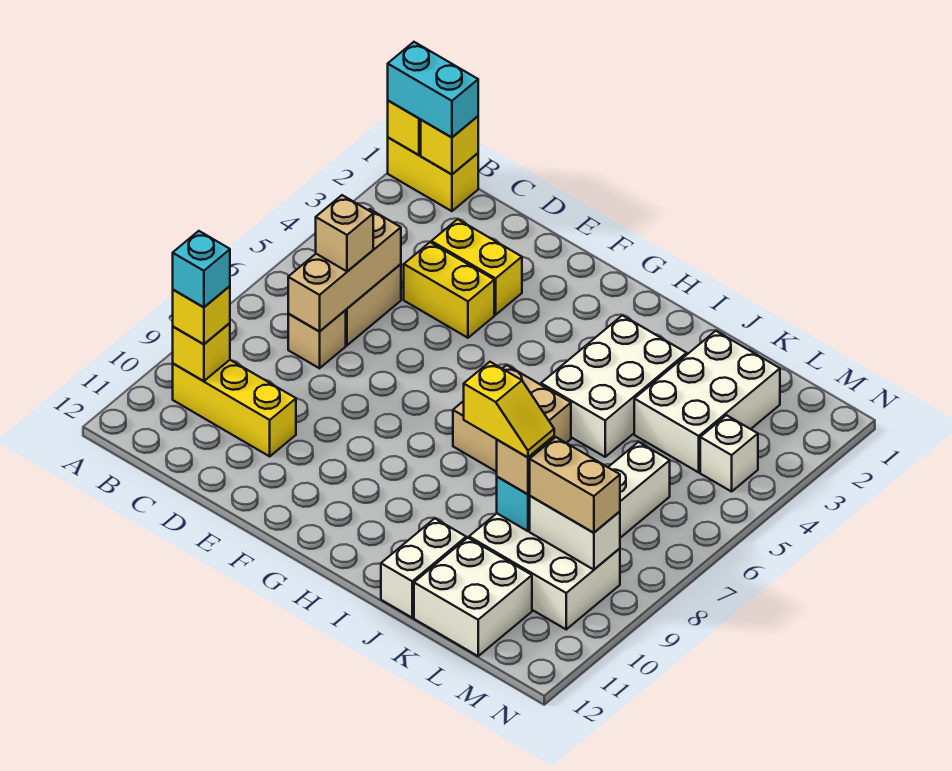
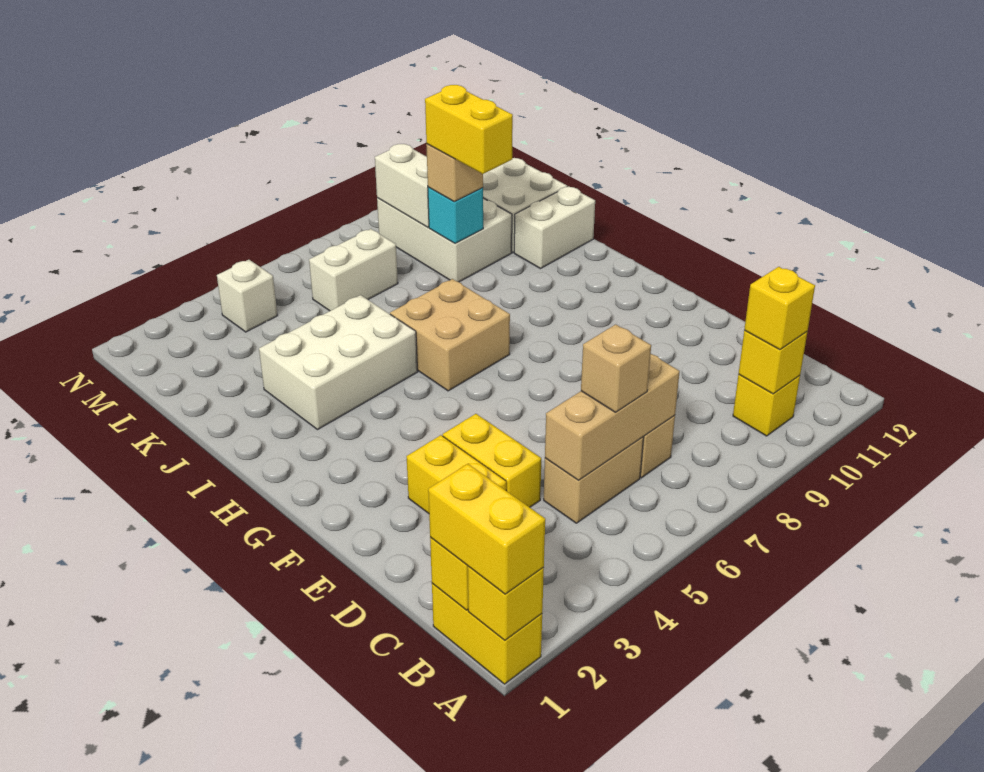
cyan brick A1:B1 level 3 -> yellow brick A1:B1 level 3
yellow brick B10:D10 level 1 -> yellow brick B10 level 1
cyan brick B10 level 4 -> none
yellow slope J9:K9 level 4 top J -> yellow brick J9:K9 level 4
white brick K2:L4 level 1 -> none
tan brick L9:M9 level 3 -> none

